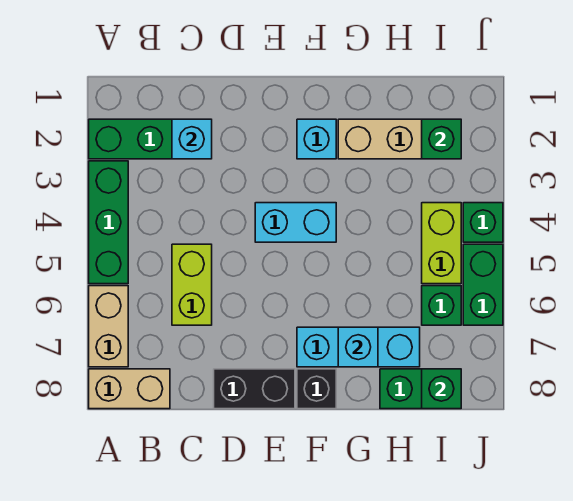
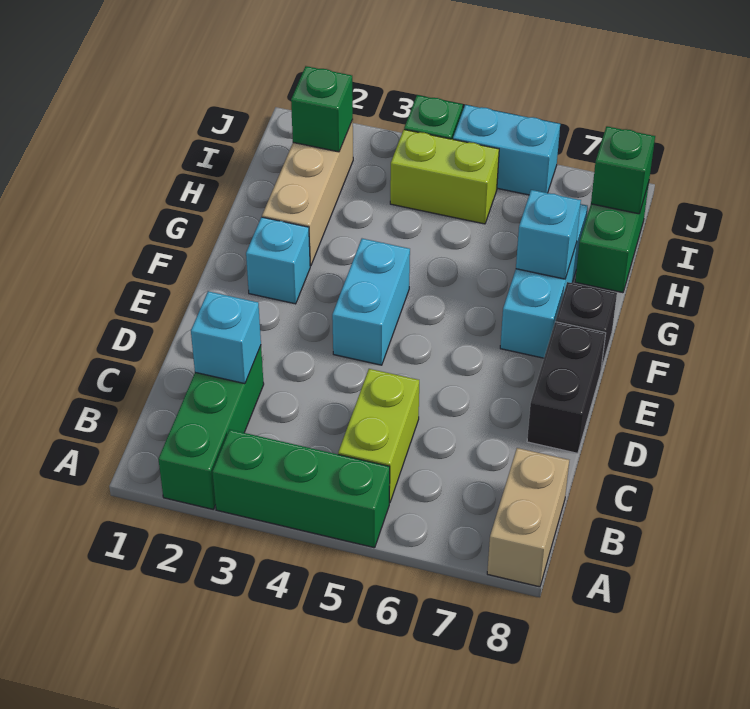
tan brick A6:A7 level 1 -> none
lime brick C5:C6 level 1 -> lime brick B5:C5 level 1
green brick I6 level 1 -> none
green brick J5:J6 level 1 -> cyan brick J5:J6 level 1

